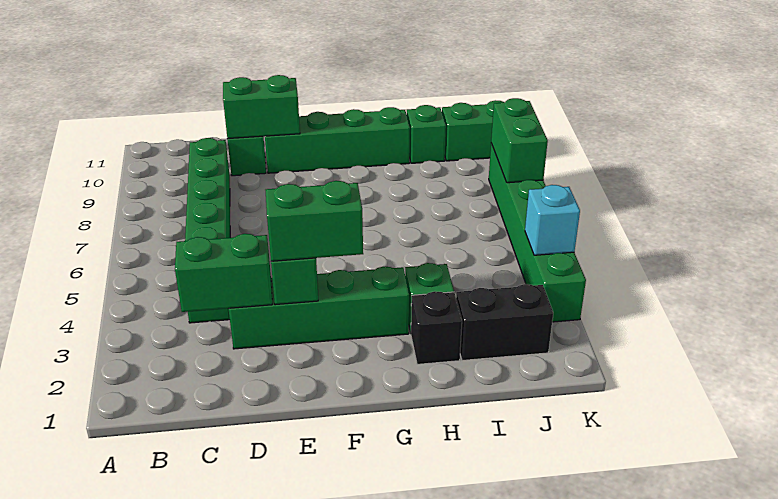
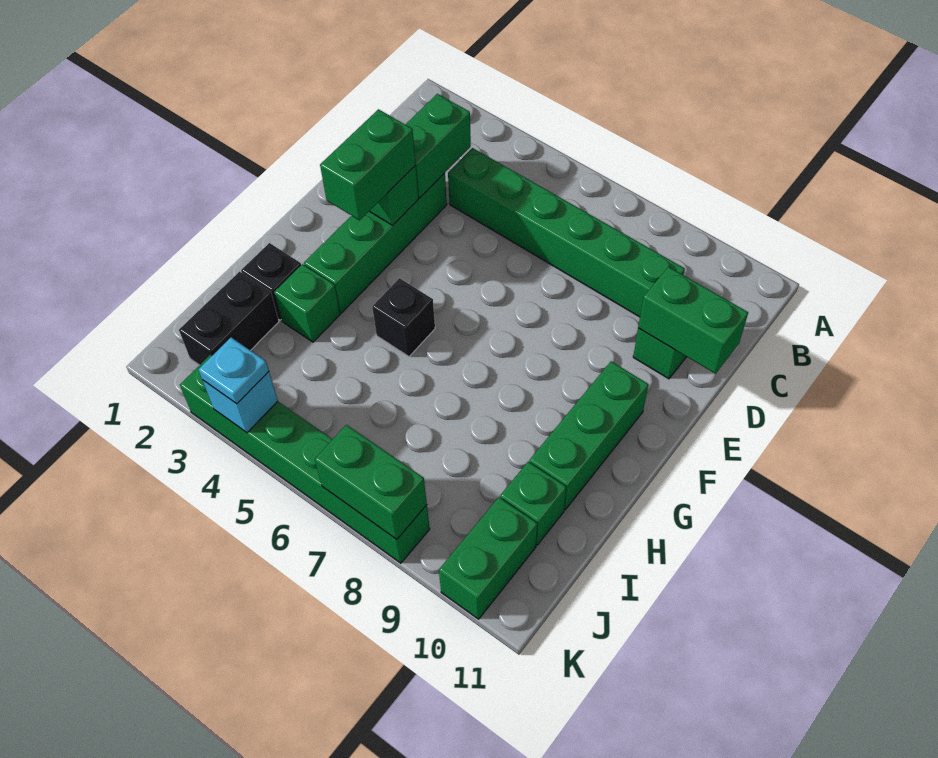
green brick D10:E10 level 2 -> green brick D10:D11 level 2
green brick E10:H10 level 1 -> green brick F10:H10 level 1
none -> black brick G5 level 1
none -> cyan plate K4 level 3

